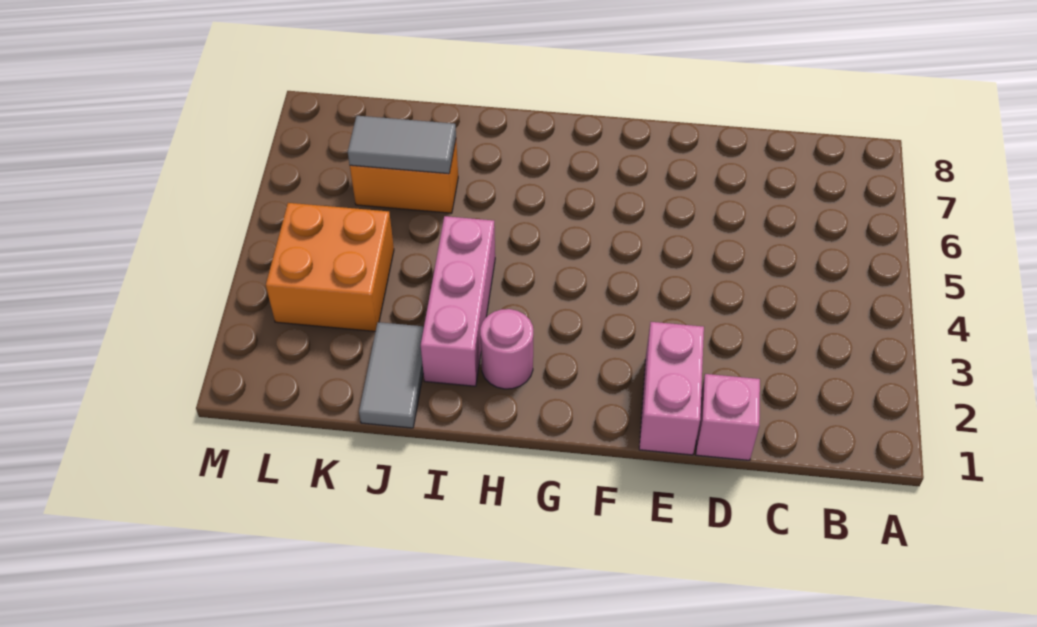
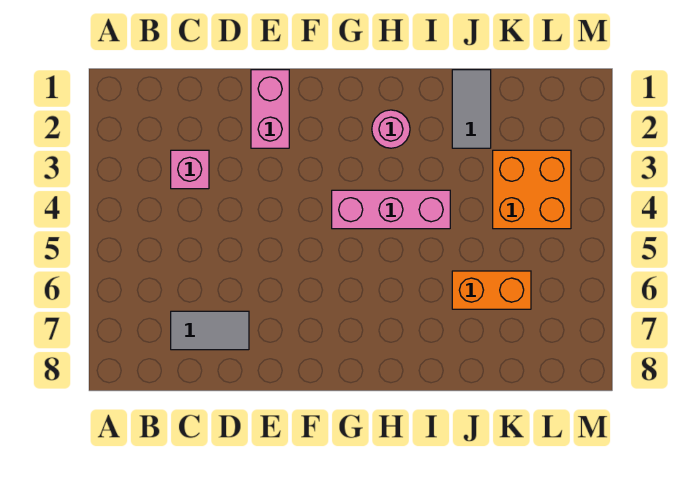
pink brick D1 level 1 -> pink brick C3 level 1
pink brick I2:I4 level 1 -> pink brick G4:I4 level 1
grey tile J6:K6 level 2 -> grey tile C7:D7 level 1

